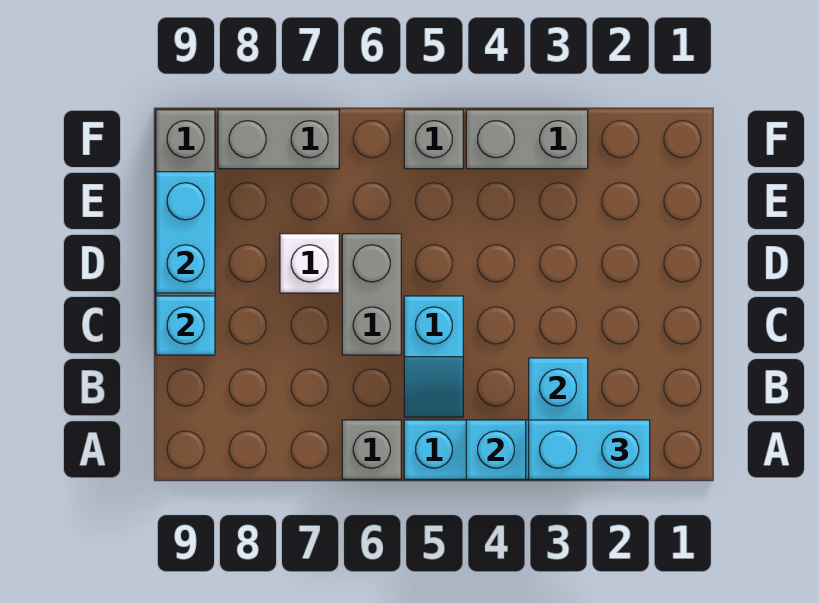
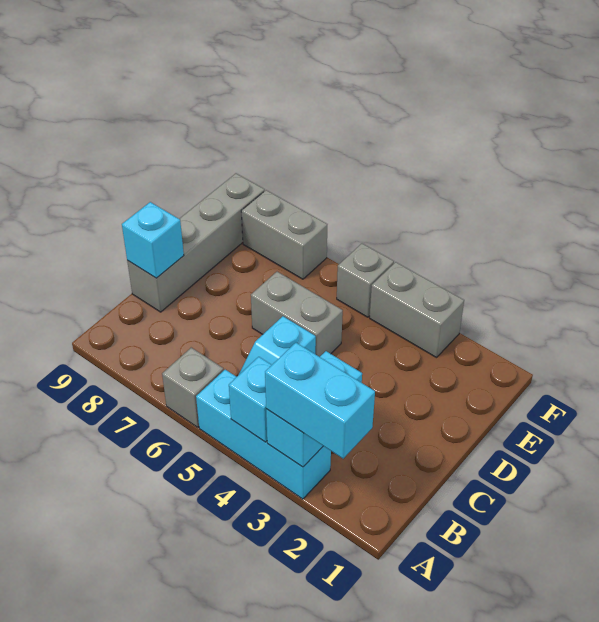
grey brick C6:D6 level 1 -> grey brick D5:D6 level 1
white brick D7 level 1 -> none
cyan brick D9:E9 level 2 -> none

